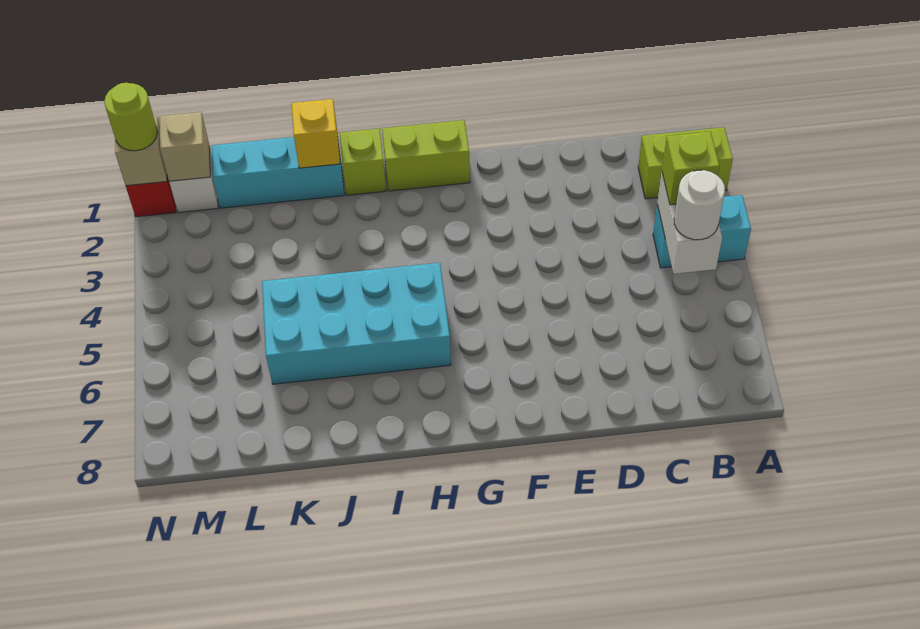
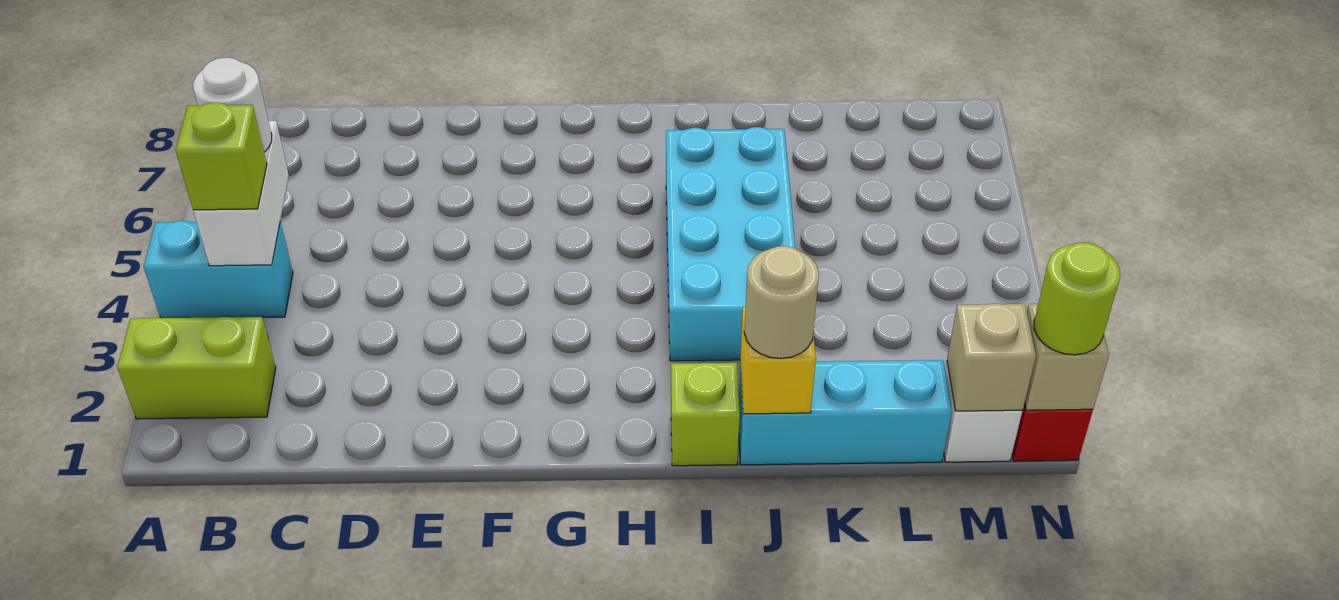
lime brick G1:H1 level 1 -> none
cyan brick H5:K6 level 1 -> cyan brick I3:J6 level 1
none -> tan round brick J1 level 3

